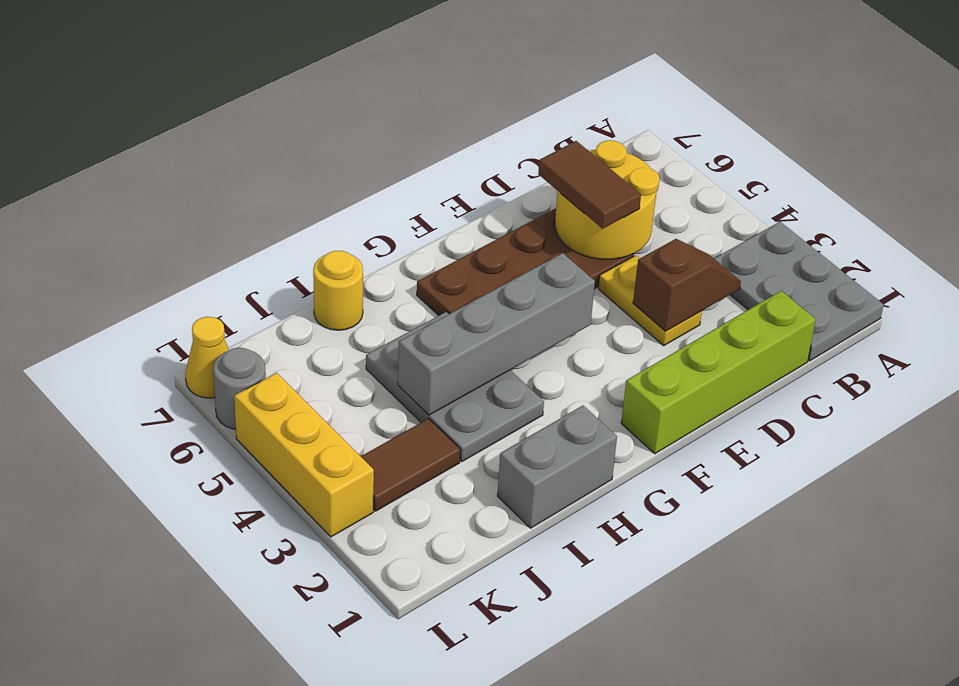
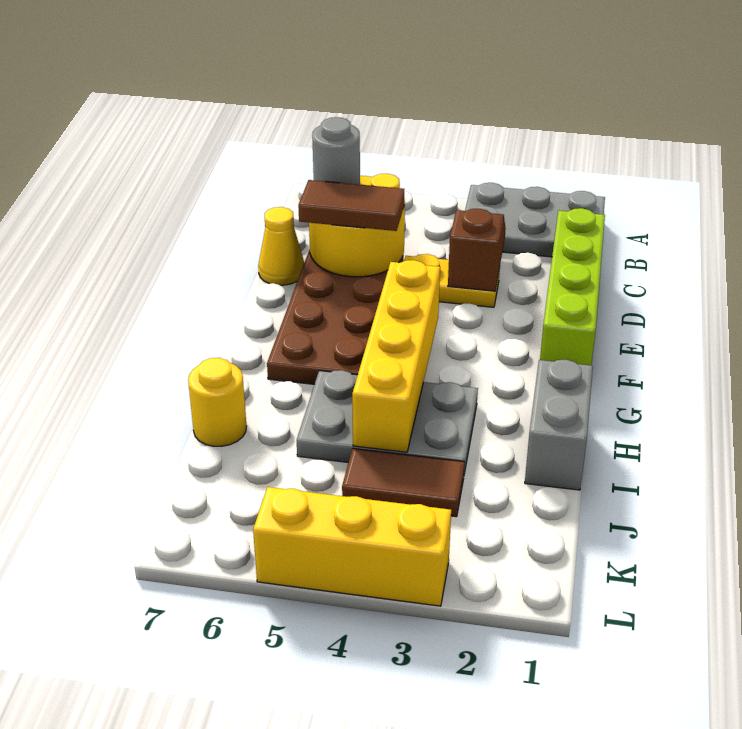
grey brick F4:I4 level 2 -> yellow brick F4:I4 level 2
brown tile J3:K3 level 1 -> brown tile J3:J4 level 1
grey round brick L6 level 1 -> grey round brick C6 level 3
yellow cone L7 level 1 -> yellow cone D7 level 1

